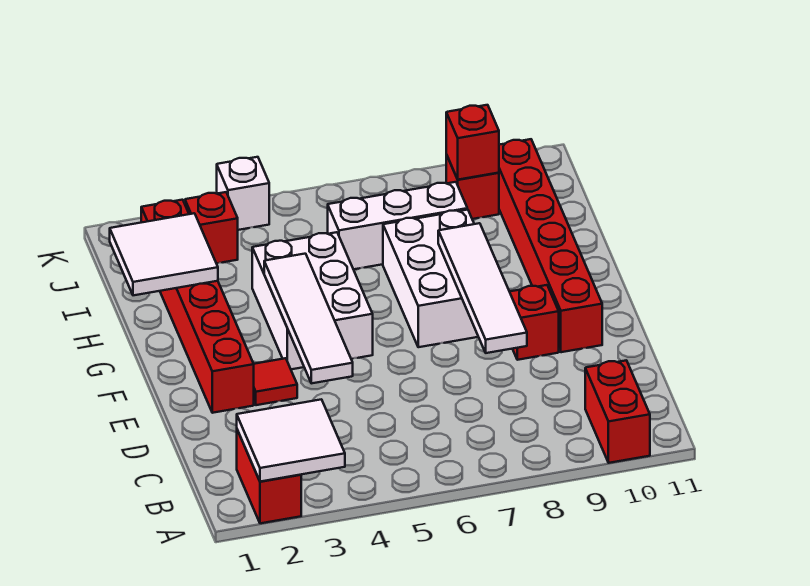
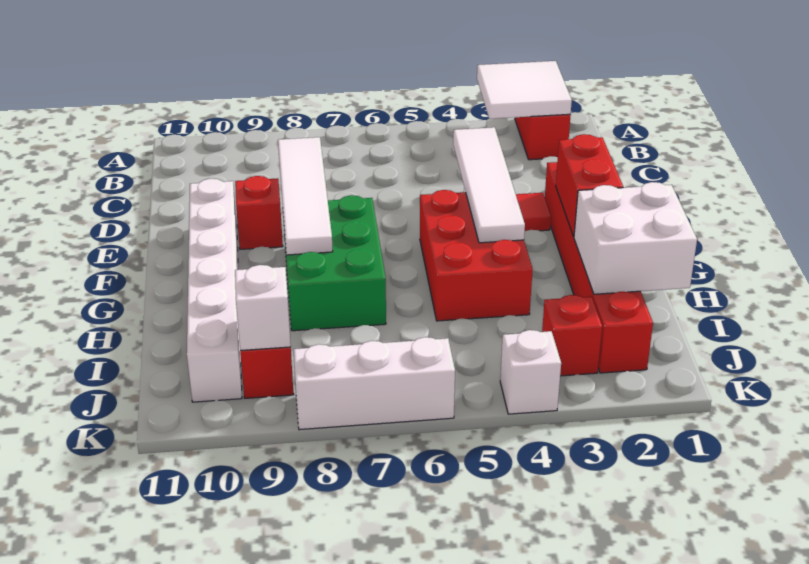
red brick A10:B10 level 1 -> red brick F2:G2 level 2
red brick E10:J10 level 1 -> white brick E10:J10 level 1
white brick F4:H5 level 1 -> red brick F4:H5 level 1
white brick F7:H8 level 1 -> green brick F7:H8 level 1
white tile H1:I2 level 2 -> white brick H1:I2 level 2
white brick I6:I8 level 1 -> white brick K6:K8 level 1
red brick J9 level 2 -> white brick J9 level 2

